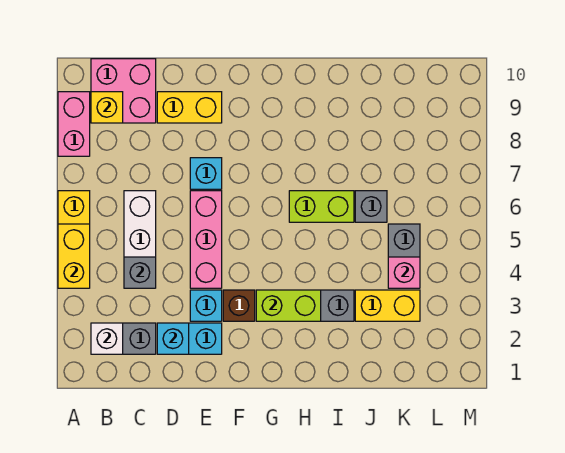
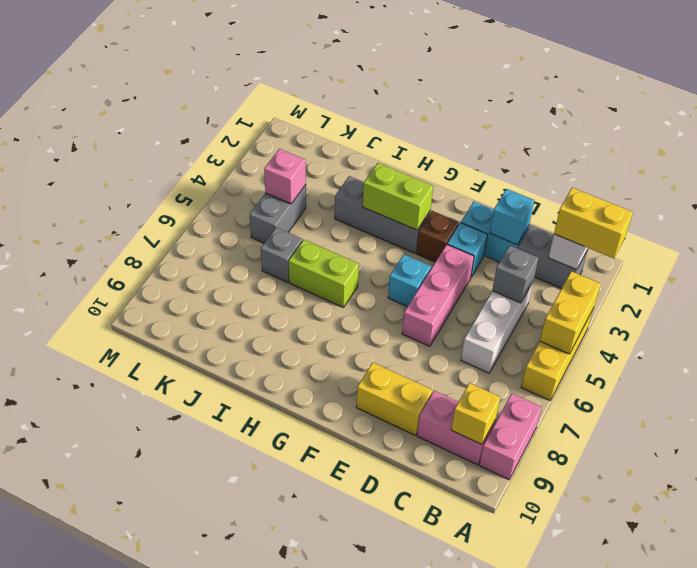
pink brick B9:C10 level 1 -> pink brick B9:C9 level 1
cyan brick E7 level 1 -> cyan brick F5 level 1
yellow brick J3:K3 level 1 -> yellow brick A2:B2 level 3

